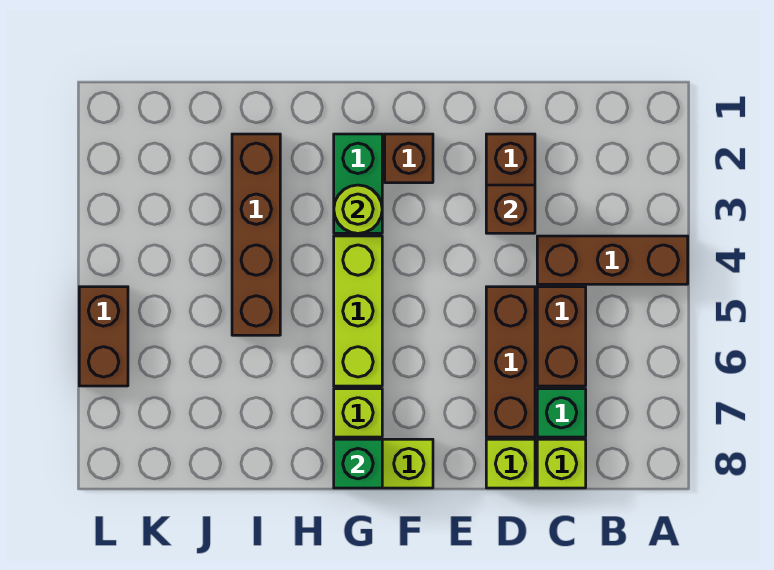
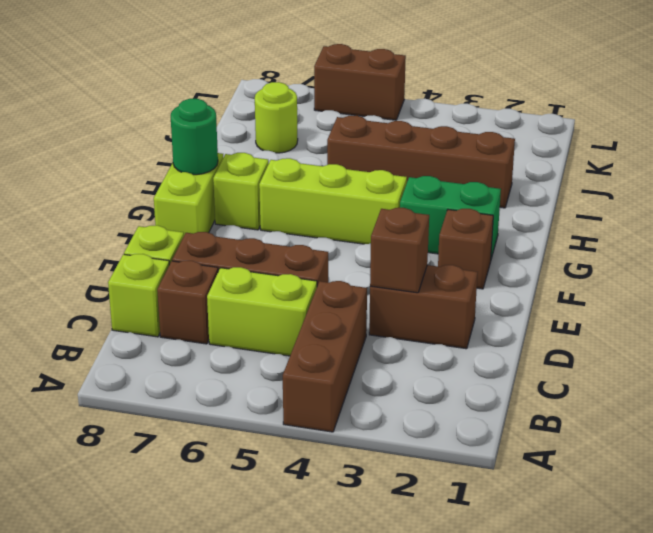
brown brick C5:C6 level 1 -> lime brick C5:C6 level 1
green brick C7 level 1 -> brown brick C7 level 1
lime round brick G3 level 2 -> lime round brick J7 level 1
green brick G8 level 2 -> green round brick G8 level 2

